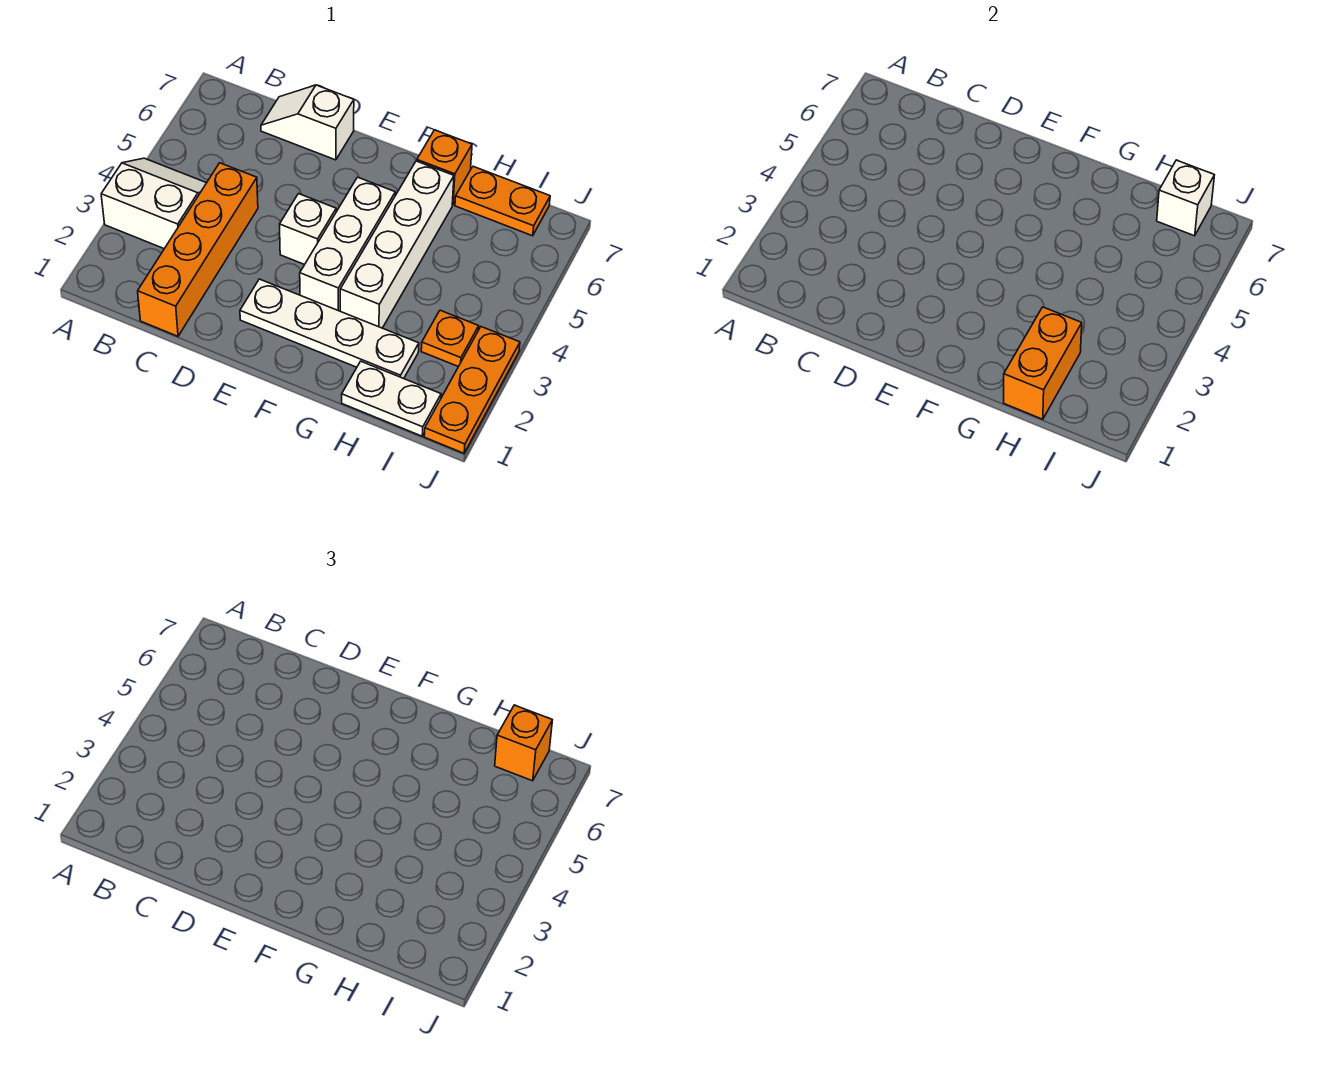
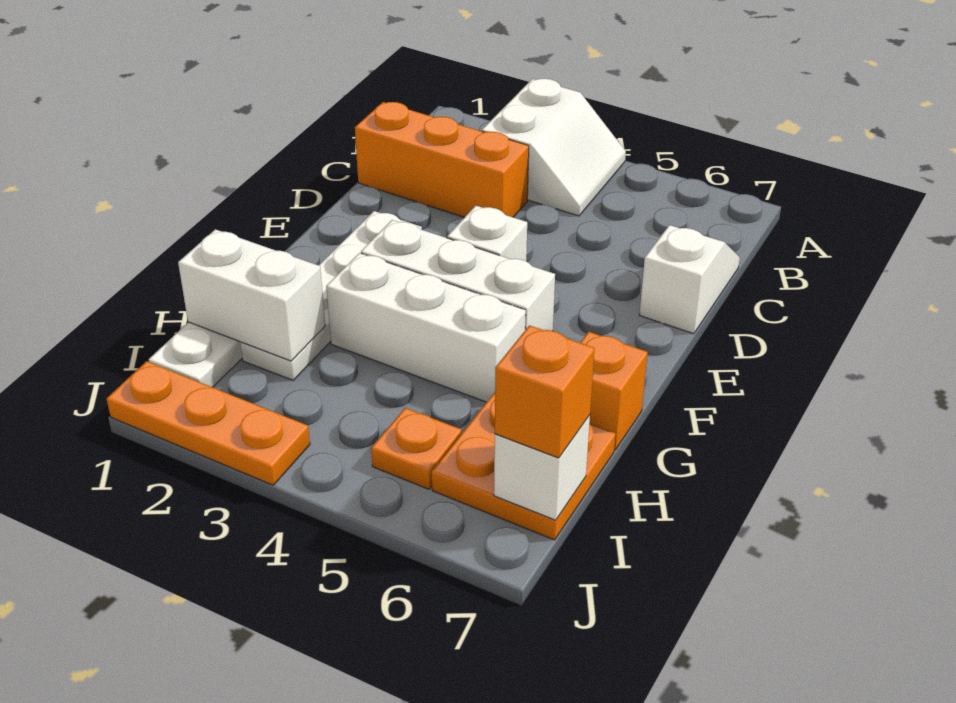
orange brick C1:C4 level 1 -> orange brick C1:C3 level 1
white brick G3:G6 level 1 -> white brick G3:G5 level 1
orange brick H1:H2 level 2 -> white brick H1:H2 level 2
orange plate H7:I7 level 1 -> orange plate H6:I7 level 1
orange plate I3 level 1 -> orange plate I5 level 1

